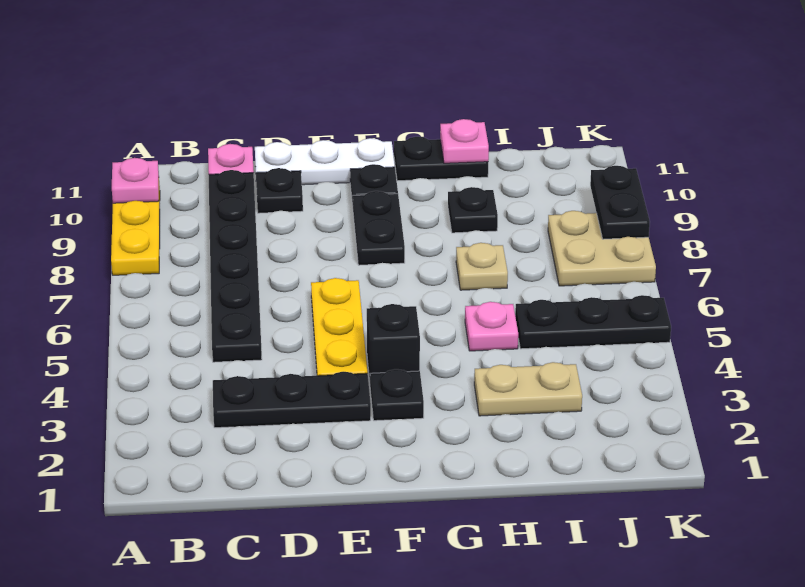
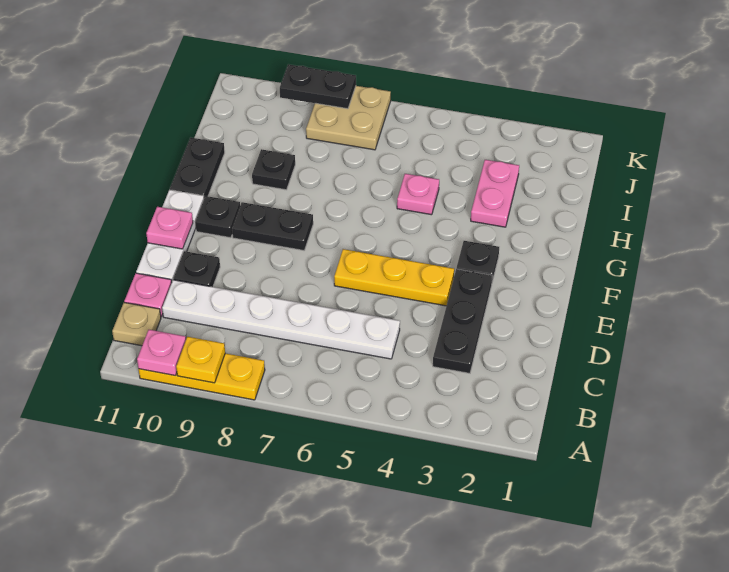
none -> yellow plate A9 level 2
black plate C5:C10 level 1 -> white plate C5:C10 level 1
black brick F4 level 1 -> none
tan plate H3:I3 level 1 -> pink plate H3:I3 level 1
tan plate H7 level 1 -> tan plate B11 level 1
pink plate H11 level 2 -> pink plate E11 level 2
black plate I5:K5 level 1 -> none

